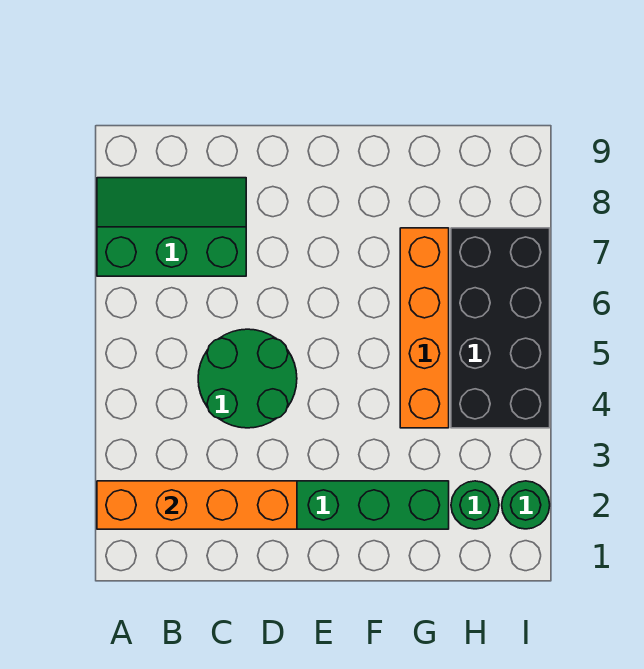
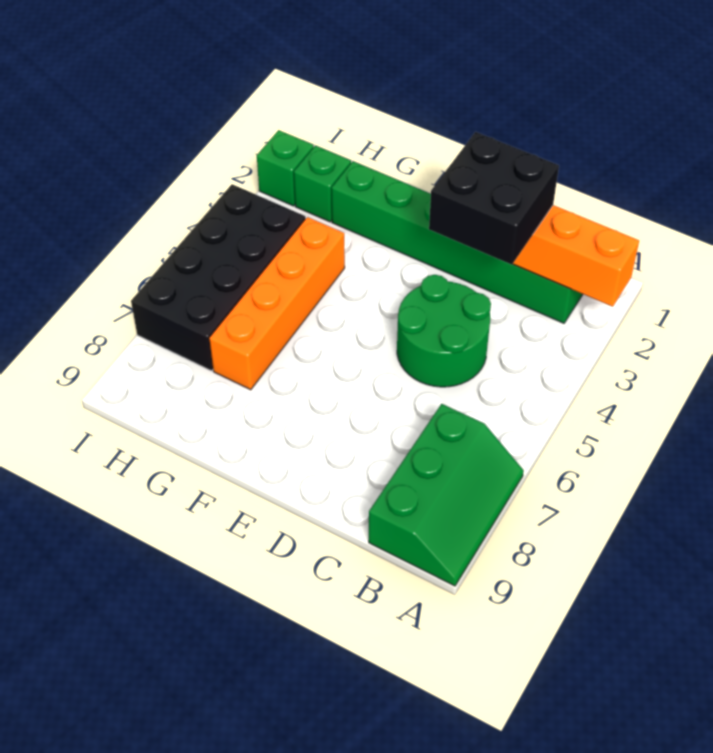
green slope A7:C8 level 1 top 7 -> green slope A7:B9 level 1 top B
none -> black brick C2:D3 level 3
green round brick H2 level 1 -> green brick H2 level 1
green round brick I2 level 1 -> green brick I2 level 1

